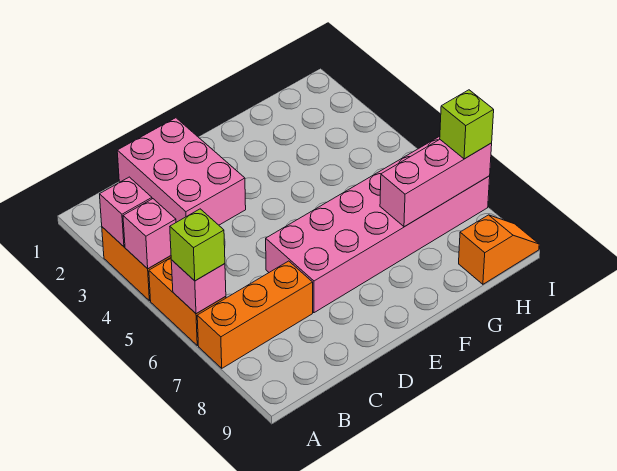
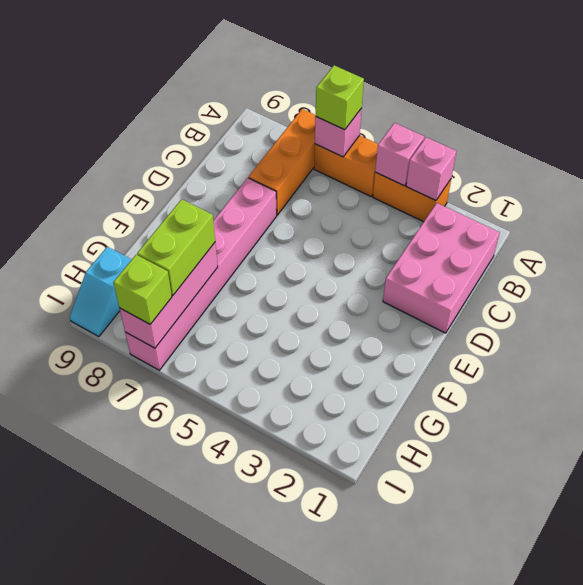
pink brick C1:D3 level 1 -> pink brick B1:D2 level 1
pink brick D6:I7 level 1 -> pink brick D7:I7 level 1
none -> lime brick G7:H7 level 3
orange slope H9:I9 level 1 top H -> cyan slope H9:I9 level 1 top H

